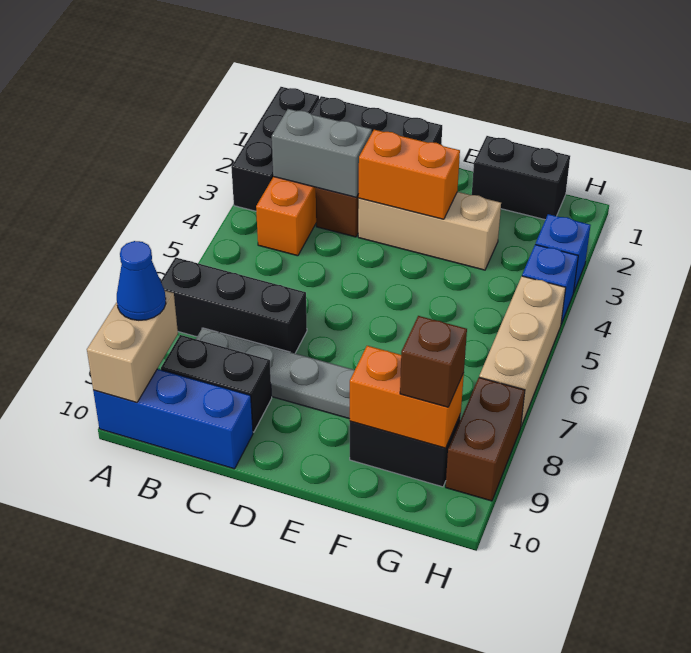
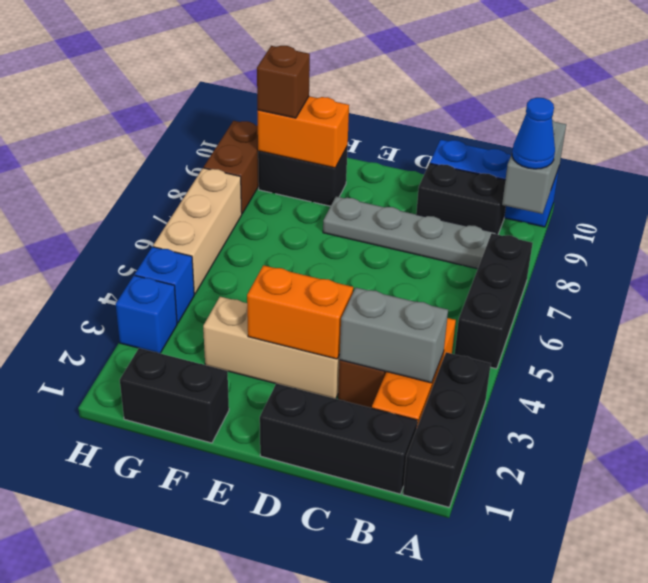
black brick A7:C7 level 1 -> black brick A5:A7 level 1
tan brick A9:A10 level 2 -> grey brick A9:A10 level 2

